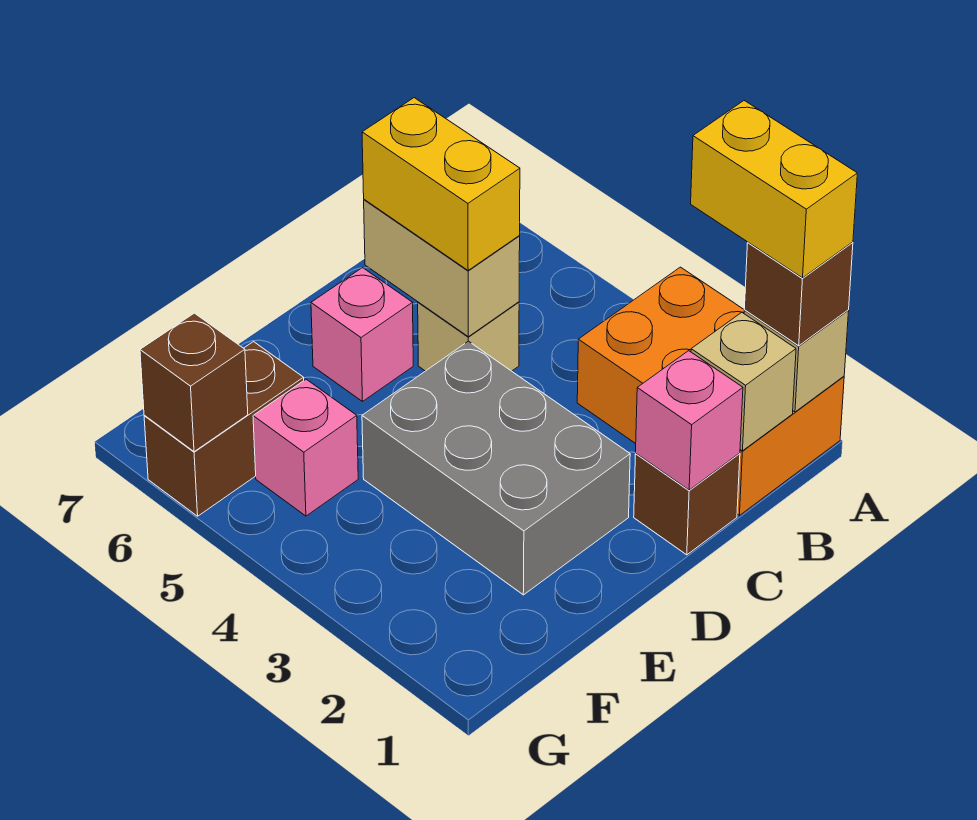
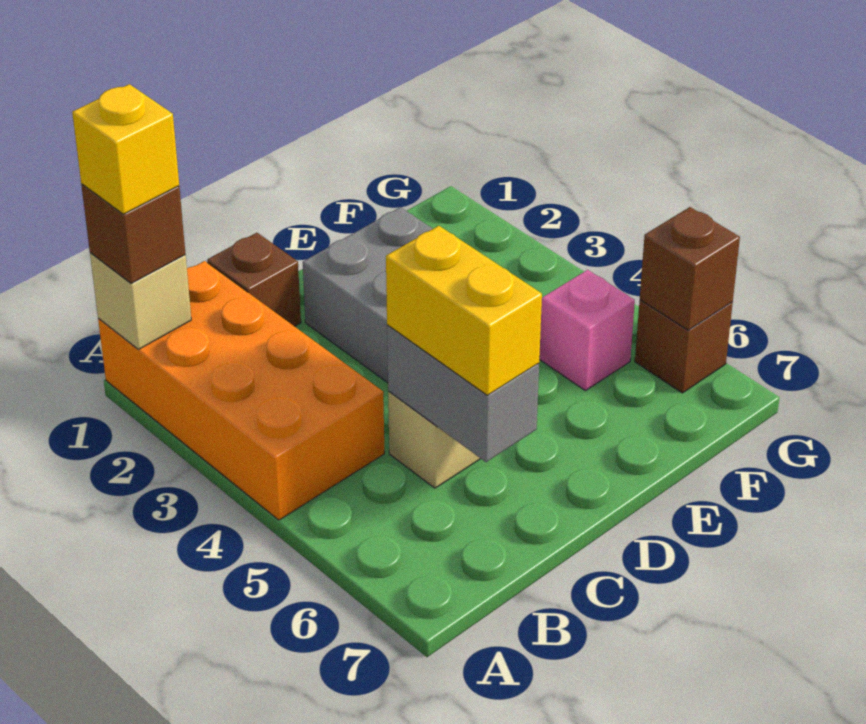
orange brick A1:B3 level 1 -> orange brick A1:B4 level 1
yellow brick A1:A2 level 4 -> yellow brick A1 level 4
tan brick B1 level 2 -> none
pink brick C1 level 2 -> none
tan brick C5:C6 level 2 -> grey brick C5:C6 level 2
pink brick D6 level 1 -> none
brown brick F6:G6 level 1 -> brown brick G6 level 1

